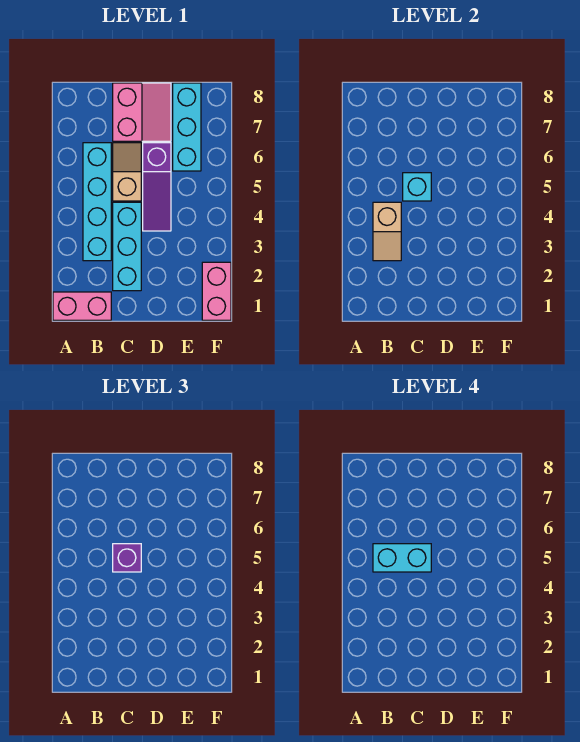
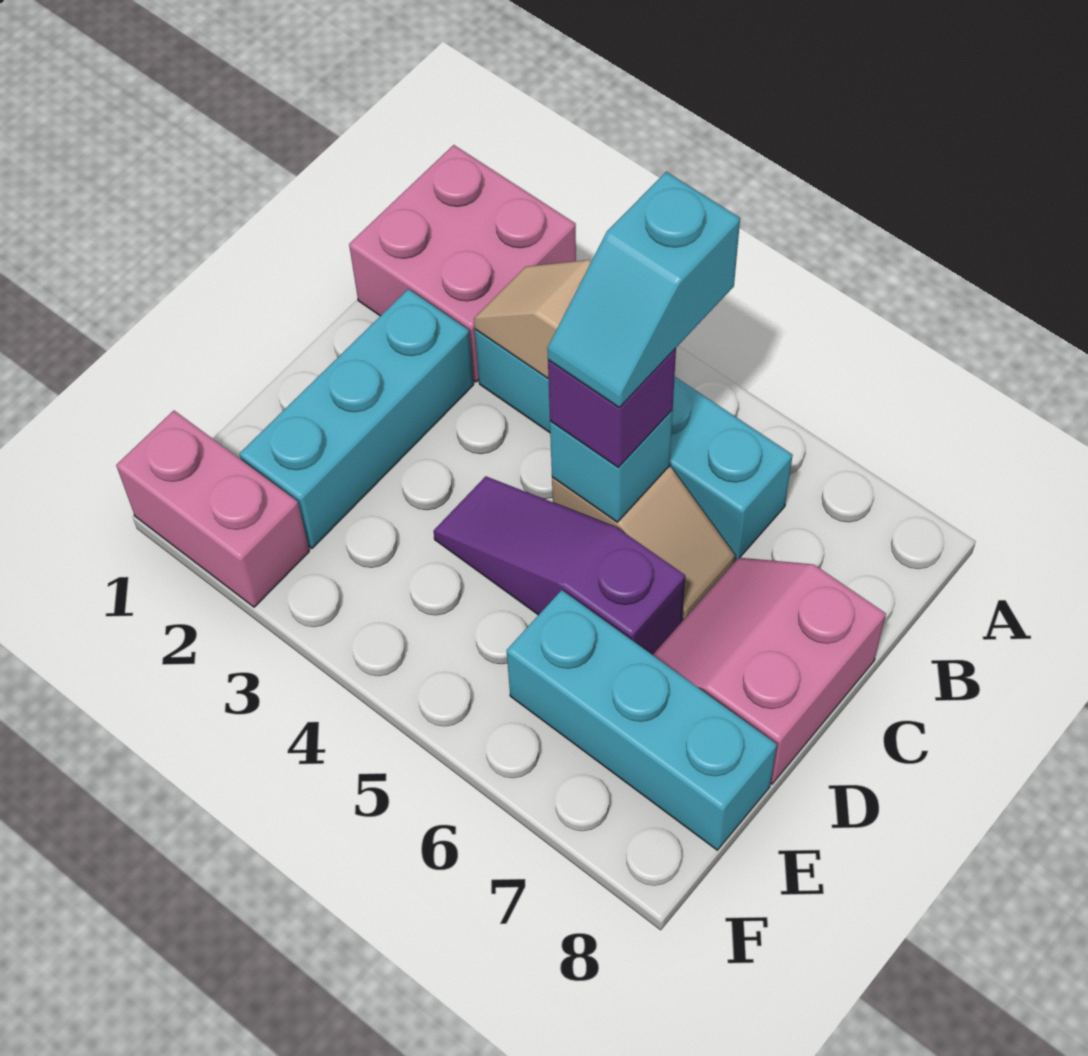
pink brick A1:B1 level 1 -> pink brick A1:B2 level 1
cyan brick B5:C5 level 4 -> cyan slope B5:C5 level 4 top B
cyan brick C2:C4 level 1 -> cyan brick C2:E2 level 1
pink slope C7:D8 level 1 top C -> pink slope C7:D8 level 1 top 8

